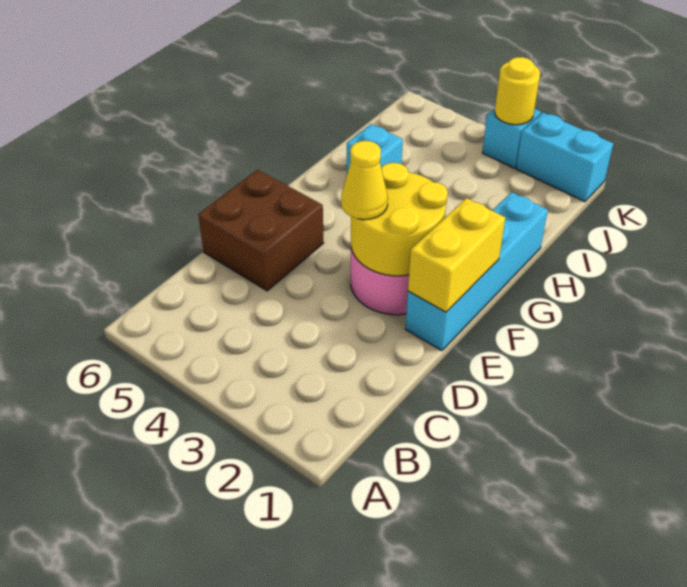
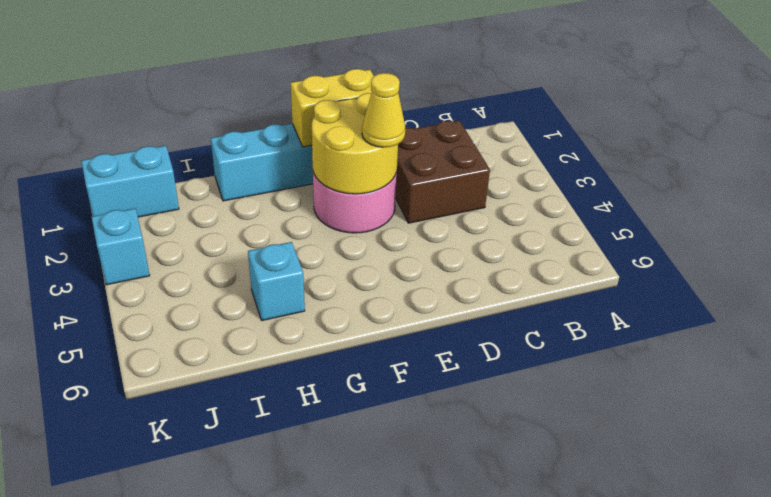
brown brick D5:E6 level 1 -> brown brick C2:D3 level 1
cyan brick K1:K2 level 1 -> cyan brick J1:K1 level 1
yellow round brick K3 level 2 -> none

